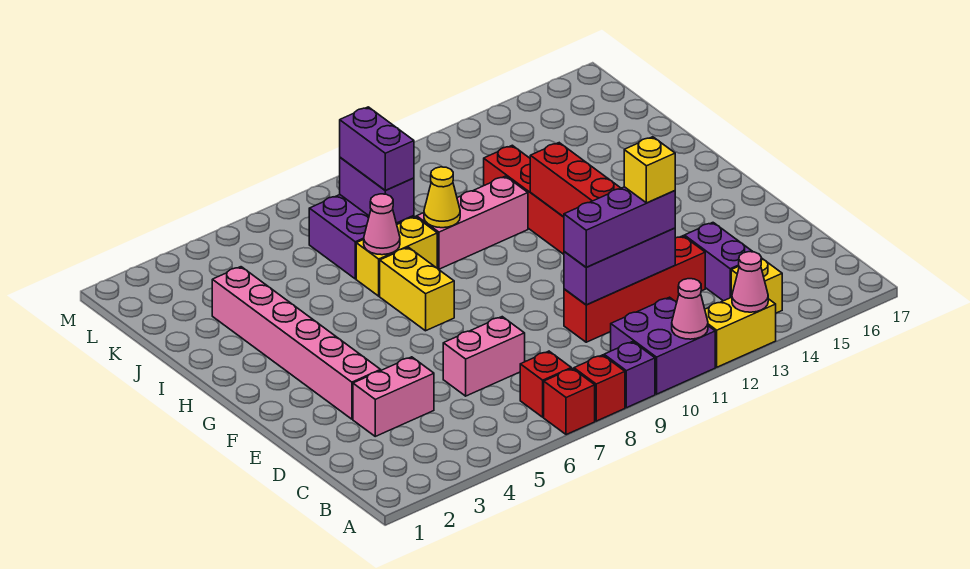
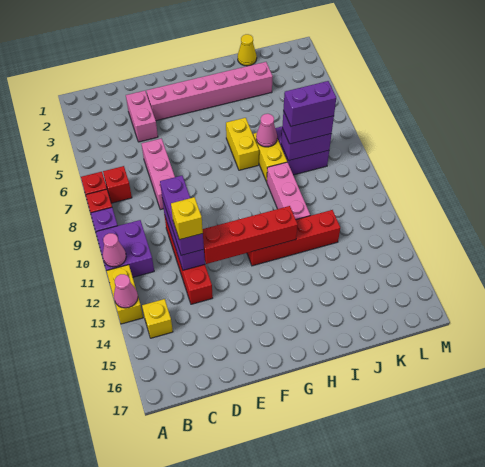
purple brick C14:D14 level 1 -> purple brick J8:K8 level 4
pink brick D6:D7 level 1 -> pink brick D6:D8 level 1
yellow brick G7:H7 level 1 -> yellow brick H6:H7 level 1
yellow cone I9 level 2 -> yellow cone J1 level 1

